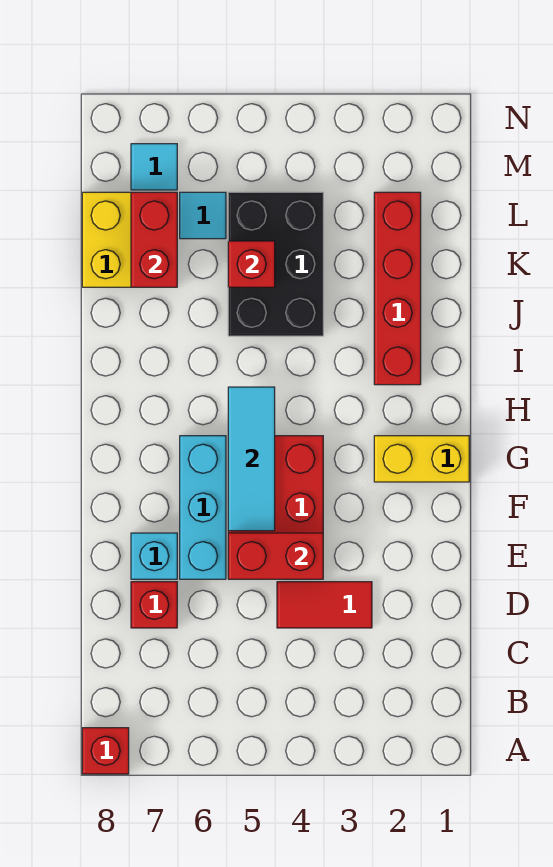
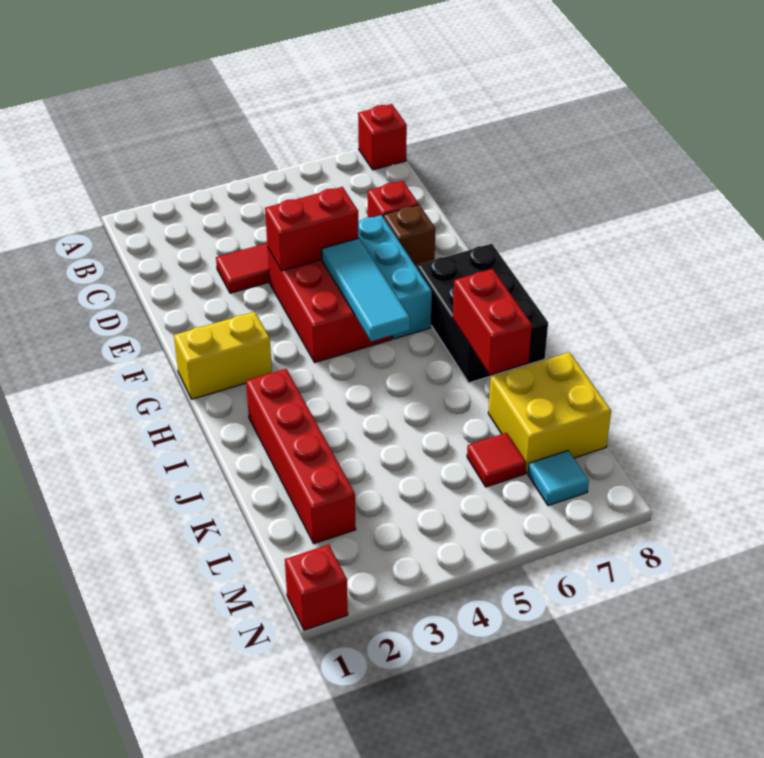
cyan brick E7 level 1 -> brown brick E7 level 1
black brick J4:L5 level 1 -> black brick G7:I8 level 1
red brick K5 level 2 -> red brick N1 level 1
red brick K7:L7 level 2 -> red brick I7:J7 level 2
cyan tile L6 level 1 -> red tile L6 level 1

